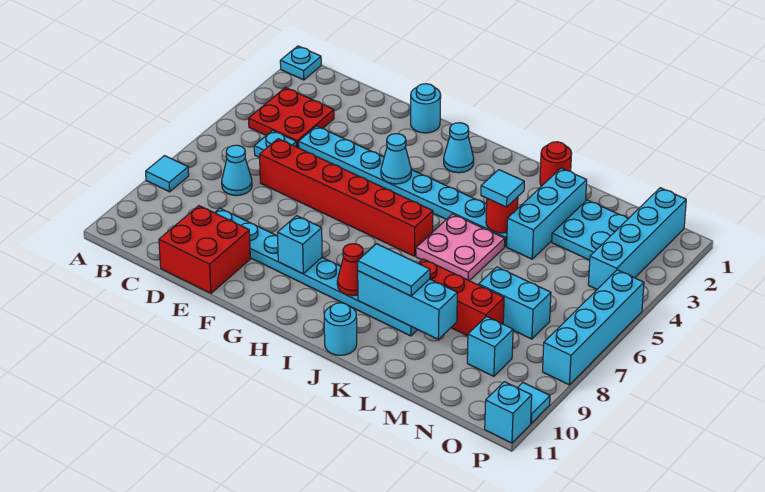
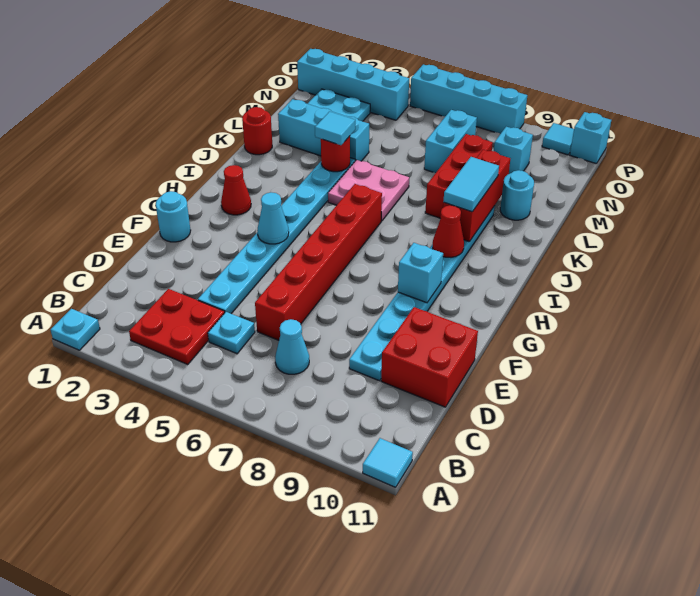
cyan tile A8 level 1 -> cyan tile A11 level 1
cyan cone H2 level 1 -> red cone H2 level 1
cyan brick J9:L9 level 2 -> red brick J9:L9 level 2
cyan round brick J11 level 1 -> cyan round brick L10 level 1

